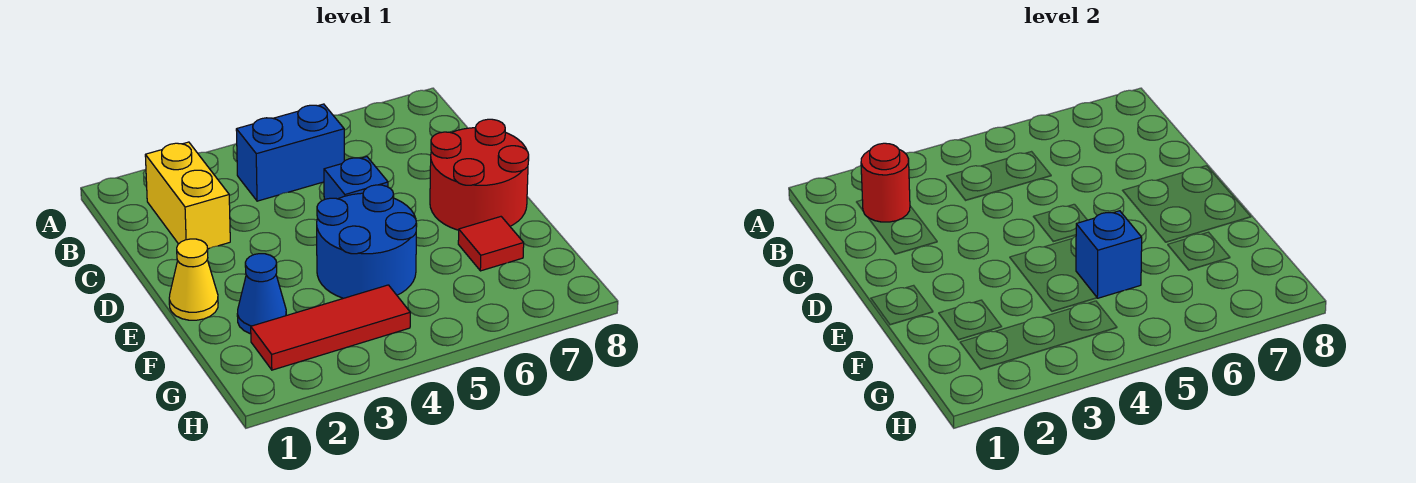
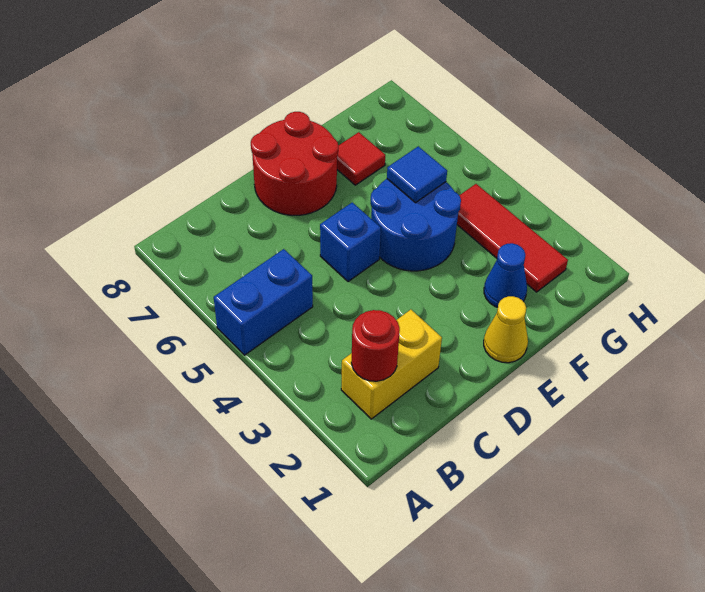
blue brick B4:B5 level 1 -> blue brick A5:B5 level 1
blue brick F5 level 2 -> blue tile F5 level 2

